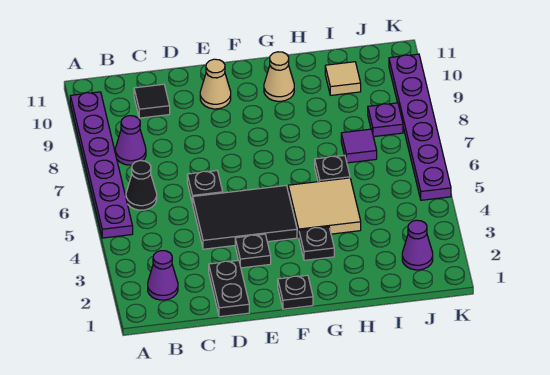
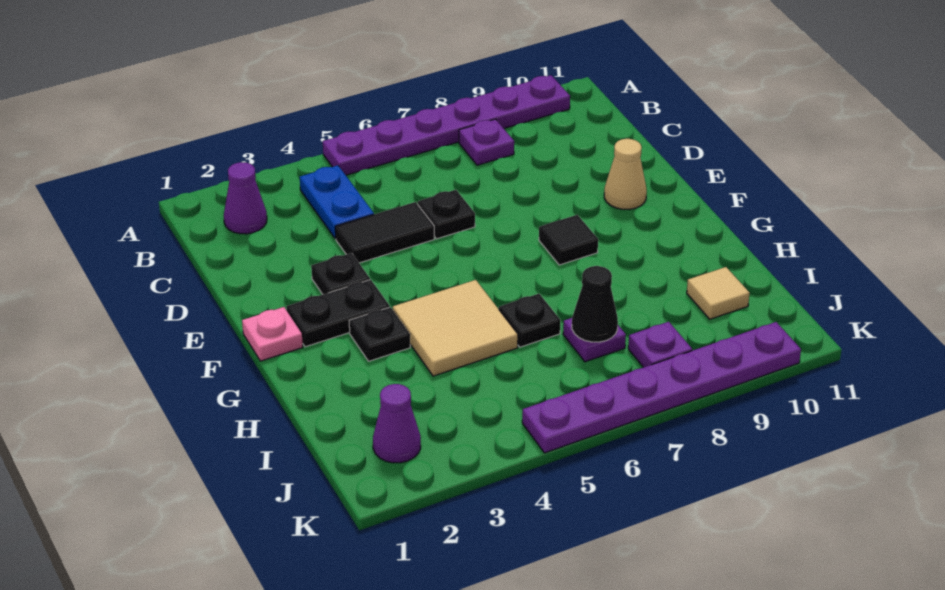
none -> blue plate B4:C4 level 1
black cone B6 level 1 -> black cone I7 level 2
purple cone B8 level 1 -> purple plate B8 level 1
black tile C10 level 1 -> black tile F8 level 1
black plate D1:D2 level 1 -> black plate F2:F3 level 1
black tile D4:F5 level 1 -> black tile D4:D5 level 1
black plate F1 level 1 -> pink plate F1 level 1
tan cone G10 level 1 -> none
purple tile I7 level 1 -> purple plate I7 level 1

